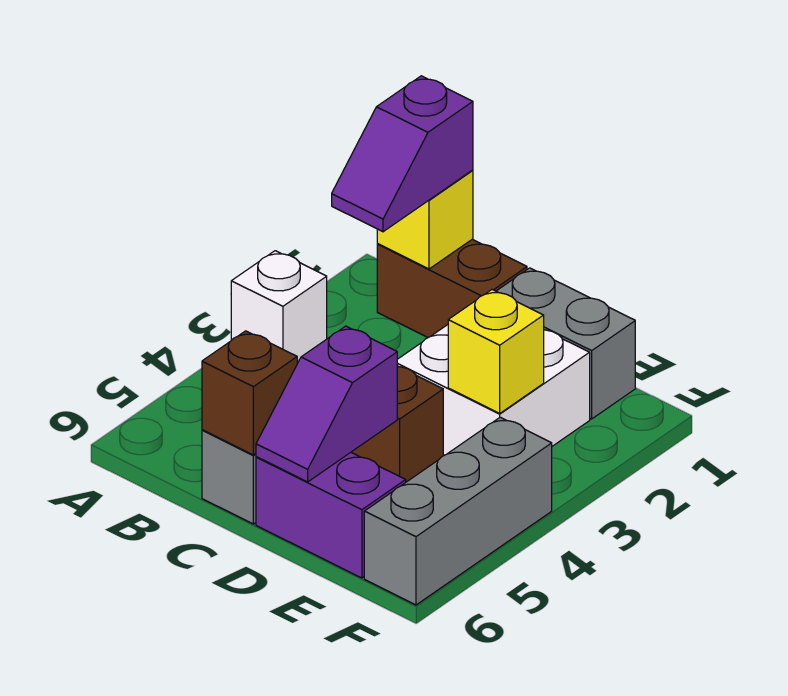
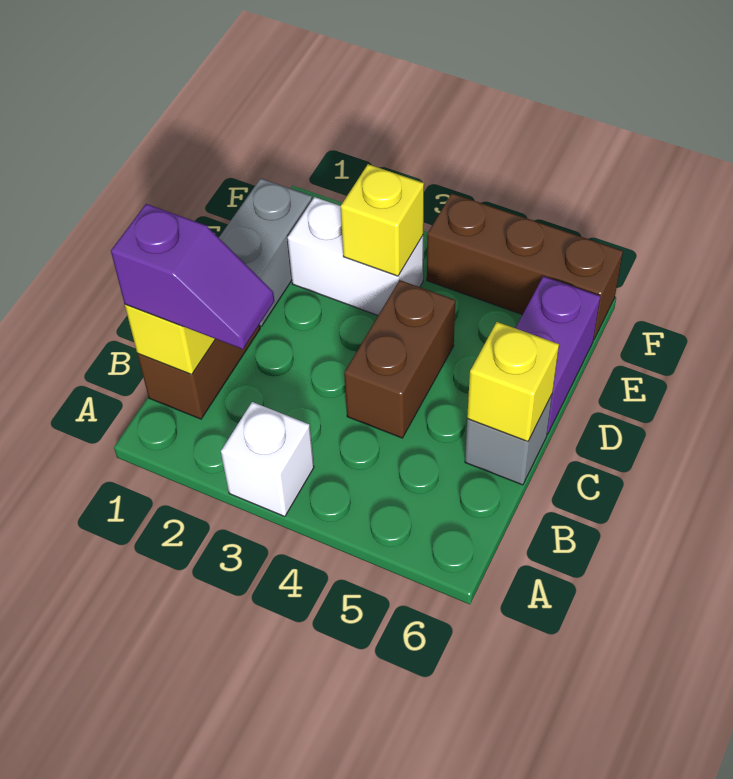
brown brick C6 level 2 -> yellow brick C6 level 2
white brick D2:E3 level 1 -> white brick E2:E3 level 1
purple slope D5:D6 level 2 top 5 -> none
grey brick F4:F6 level 1 -> brown brick F4:F6 level 1

